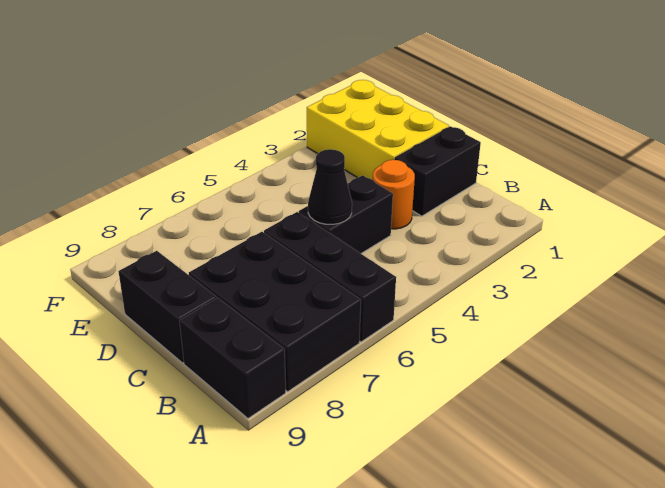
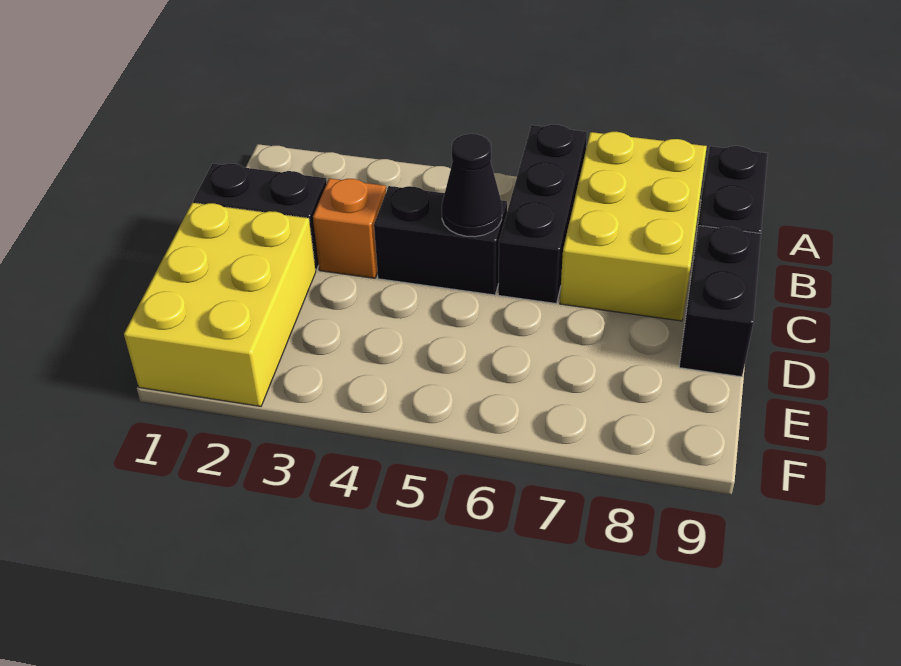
black brick A7:C8 level 1 -> yellow brick A7:C8 level 1
orange round brick C3 level 1 -> orange brick C3 level 1

